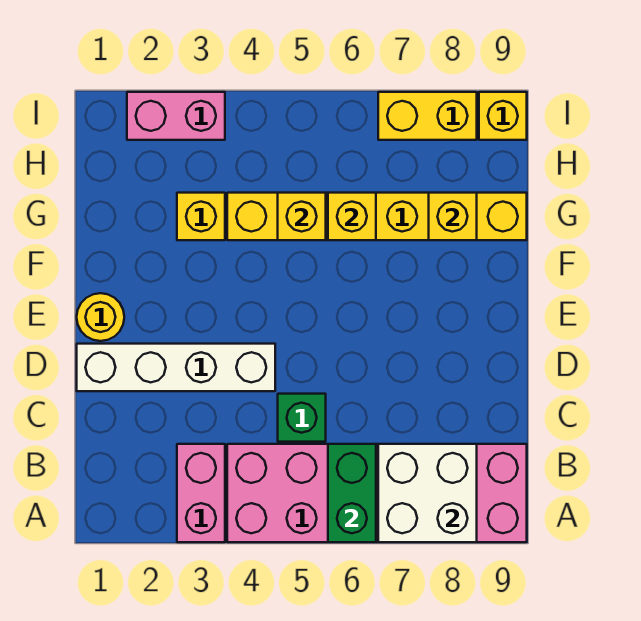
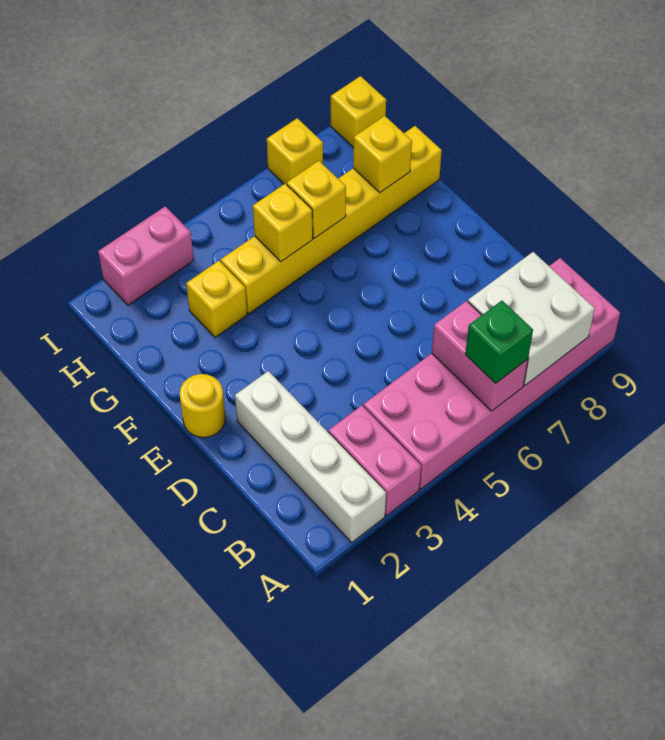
green brick A6:B6 level 2 -> pink brick A6:B6 level 2
green brick C5 level 1 -> green brick A6 level 3
white brick D1:D4 level 1 -> white brick A2:D2 level 1
yellow brick I7:I8 level 1 -> yellow brick I7 level 1

